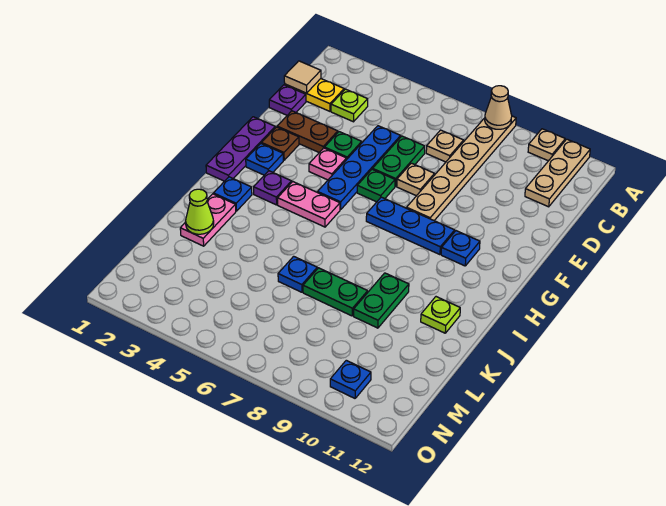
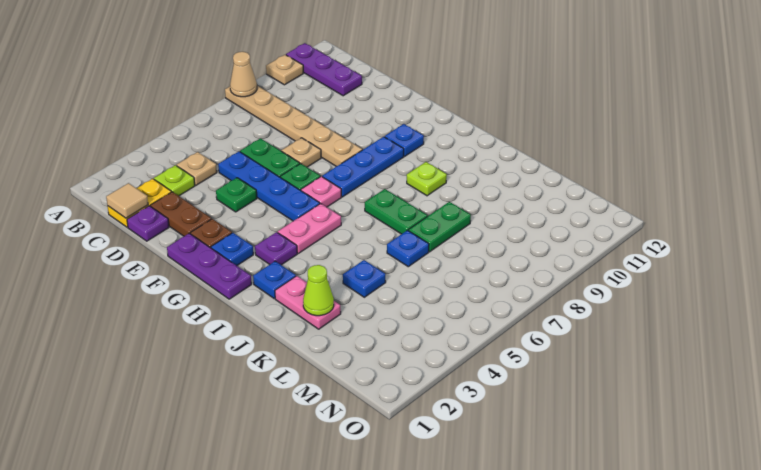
tan plate A11:C11 level 1 -> purple plate A11:C11 level 1
tan plate C7 level 1 -> tan plate C4 level 1
brown plate E2:E3 level 1 -> brown plate D2:E2 level 1
pink plate F4 level 1 -> pink plate G6 level 1
green plate J9:K9 level 1 -> green plate I7:J7 level 1
lime plate J11 level 1 -> lime plate I9 level 1
blue plate N10 level 1 -> blue plate K4 level 1

